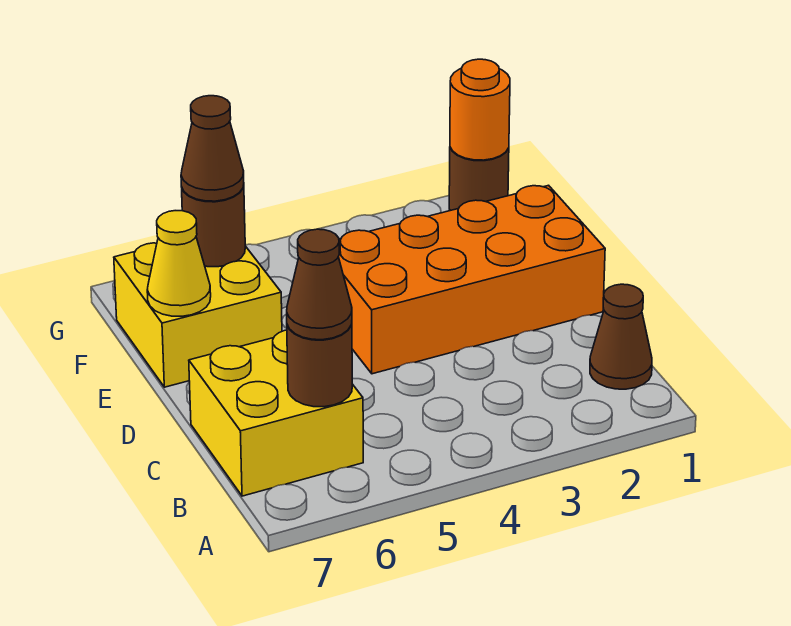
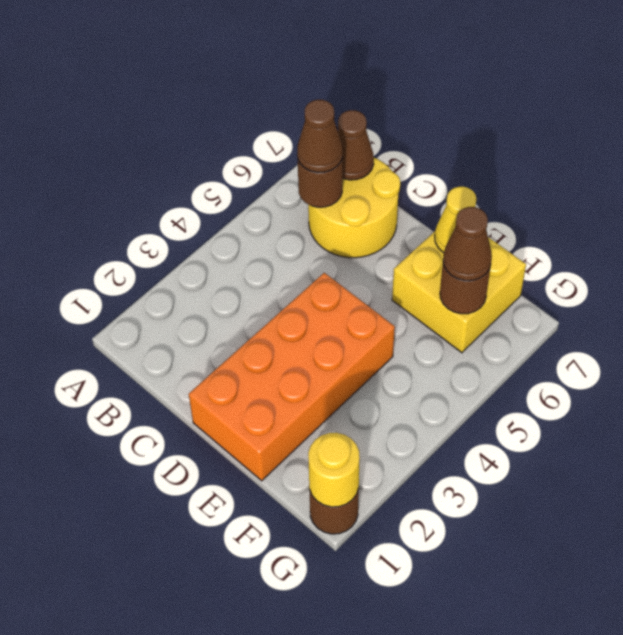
brown cone B1 level 1 -> brown cone B7 level 2
yellow brick B6:C7 level 1 -> yellow round brick B6:C7 level 1
orange round brick G1 level 2 -> yellow round brick G1 level 2

